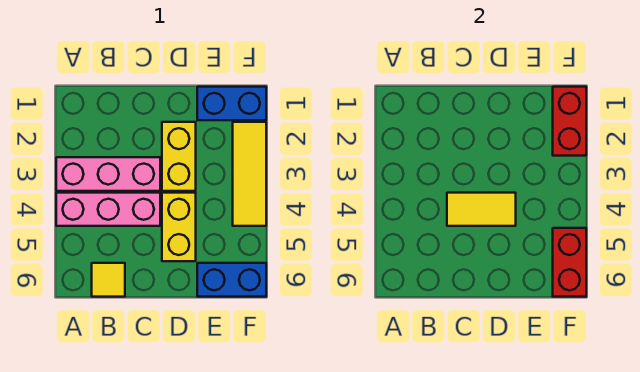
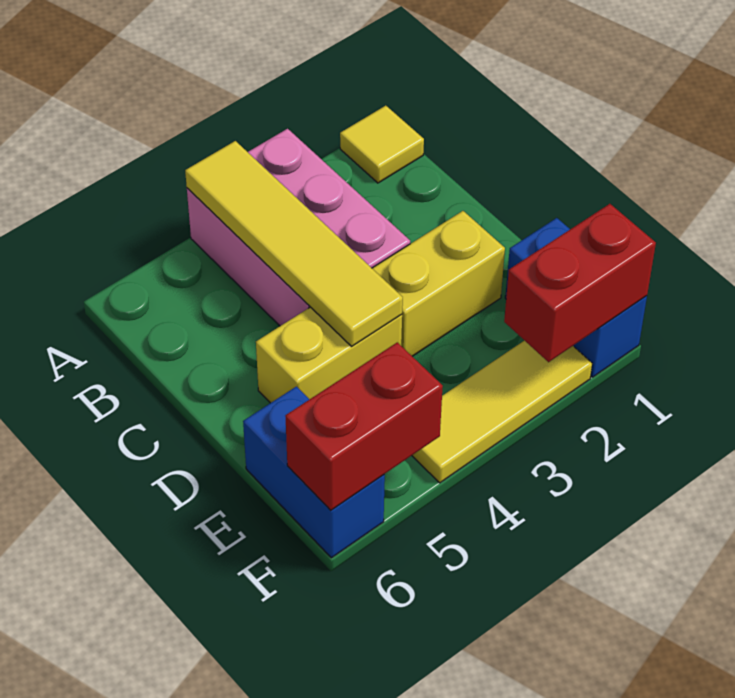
yellow tile B6 level 1 -> yellow tile A1 level 1
yellow tile C4:D4 level 2 -> yellow tile A4:D4 level 2

